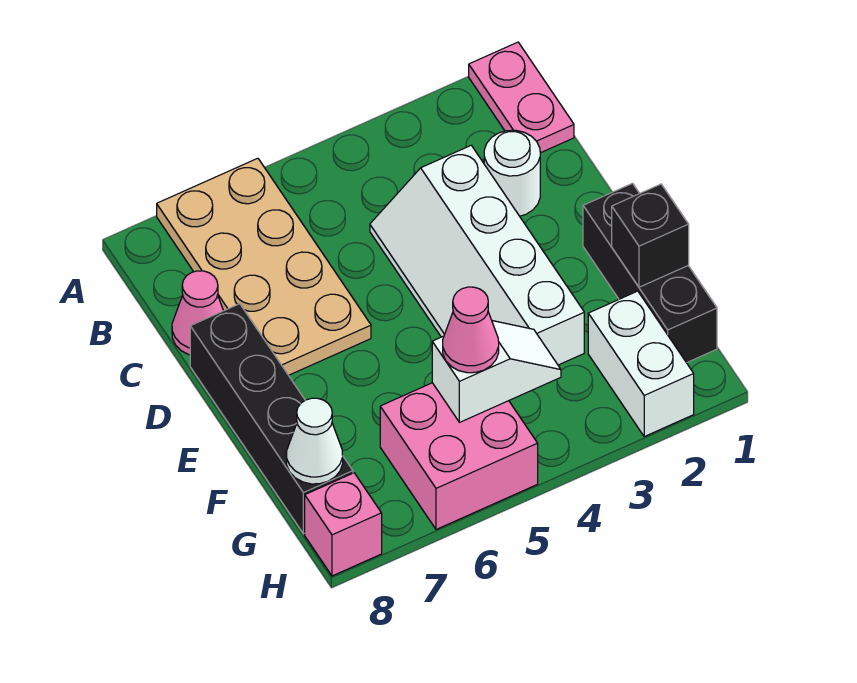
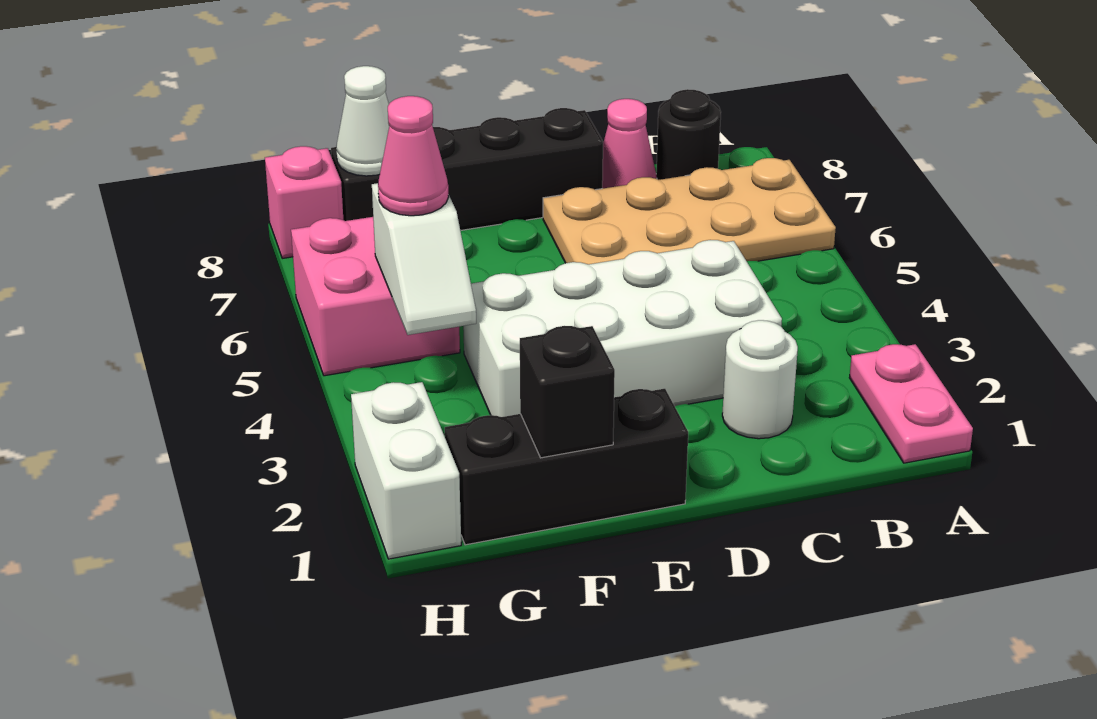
pink plate A1:B1 level 1 -> pink plate A1:A2 level 1
none -> black round brick B8 level 1
white slope C3:F4 level 1 top 3 -> white brick C3:F4 level 1
white brick G2:H2 level 1 -> white brick H1:H2 level 1

